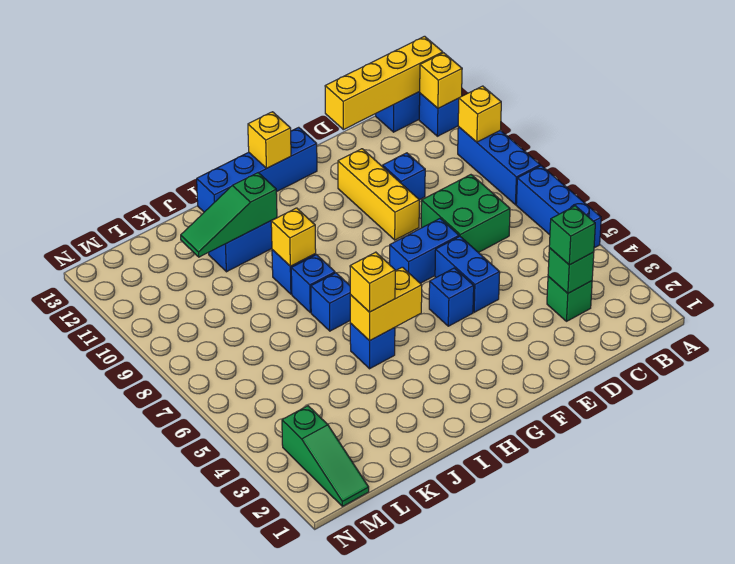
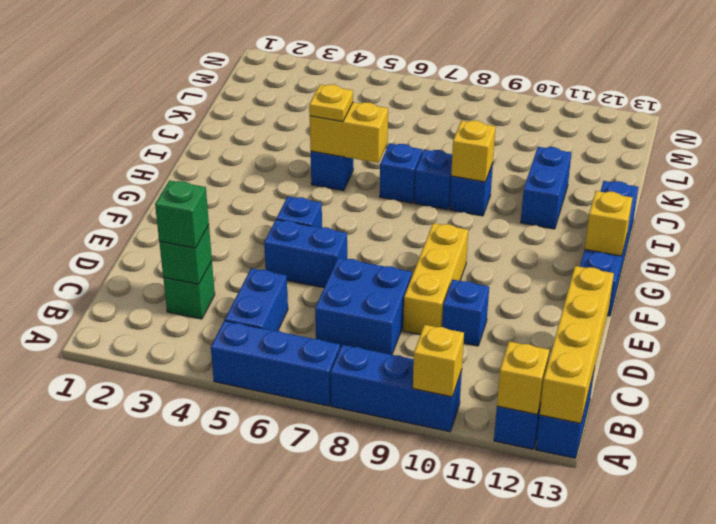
green brick C7:D8 level 1 -> blue brick C7:D8 level 1
blue brick E7:F7 level 1 -> blue brick B5:C5 level 1
yellow brick E9:E11 level 1 -> yellow brick D9:F9 level 1
yellow brick H5:I5 level 2 -> yellow brick I5:I6 level 2
yellow brick I5 level 3 -> yellow plate I5 level 3
green slope I11:K11 level 2 top I -> none
green slope M1:M3 level 1 top 3 -> none

